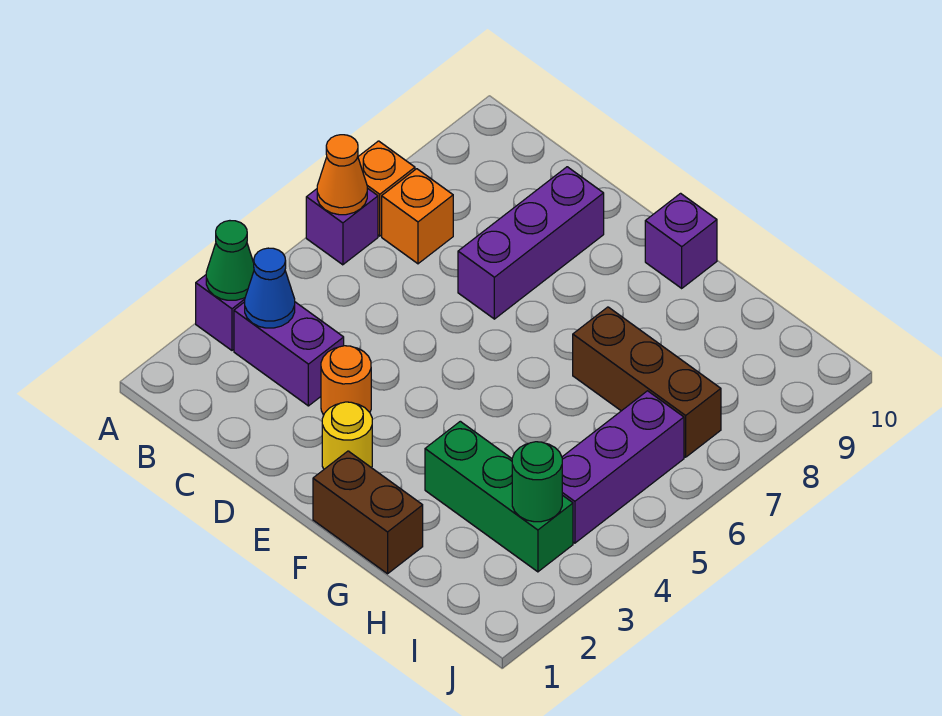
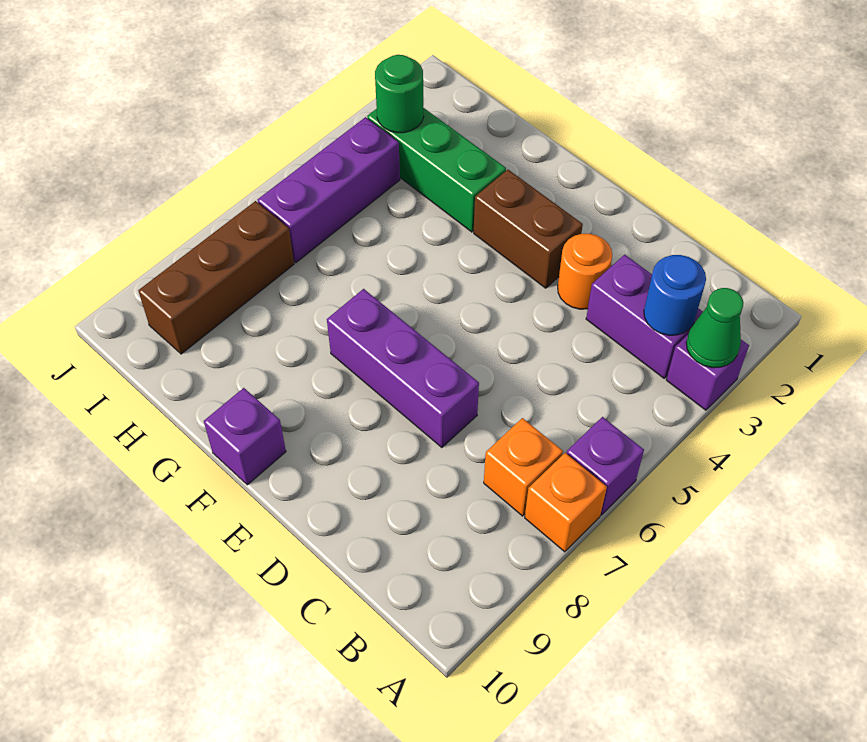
orange cone A6 level 2 -> none
blue cone B3 level 2 -> blue round brick B3 level 2
purple brick D7:D9 level 1 -> purple brick D7:F7 level 1
yellow round brick E2 level 1 -> none
brown brick F1:G1 level 1 -> brown brick E3:F3 level 1
brown brick G7:I7 level 1 -> brown brick I7:I9 level 1

